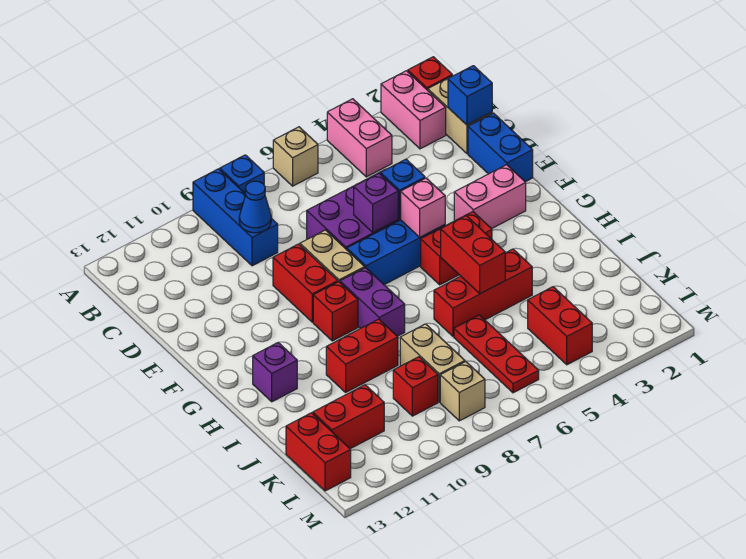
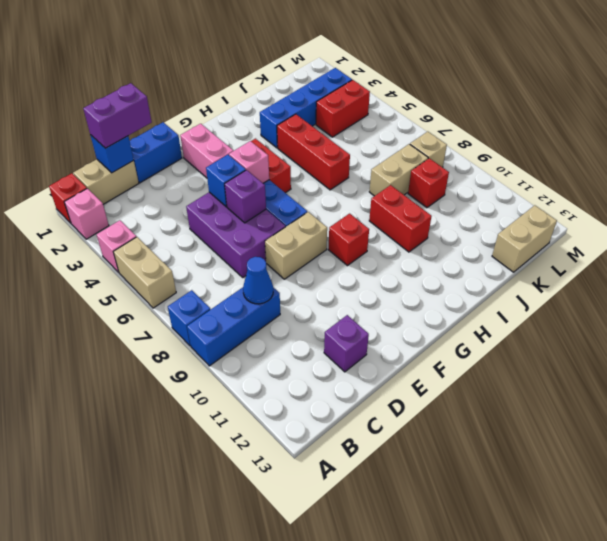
pink brick A2:B2 level 1 -> pink brick A2 level 1
pink brick A4:B4 level 1 -> pink brick A4 level 1
tan brick A6 level 1 -> tan brick A5:A6 level 1
red brick E9:F9 level 1 -> none
purple brick G8:H8 level 1 -> purple brick C1:D1 level 3
red brick H5:I5 level 2 -> none
purple brick H12 level 1 -> purple brick D12 level 1
none -> blue brick I3:L3 level 1
red plate J6:L6 level 1 -> none
red brick K11:K12 level 1 -> none
red brick K13:L13 level 1 -> tan brick K13:L13 level 1

